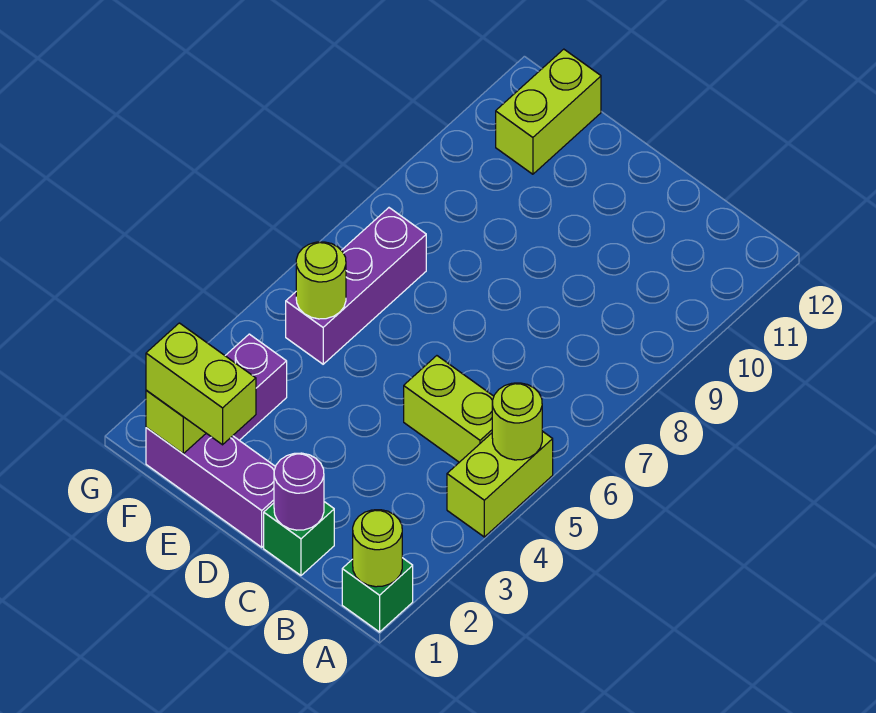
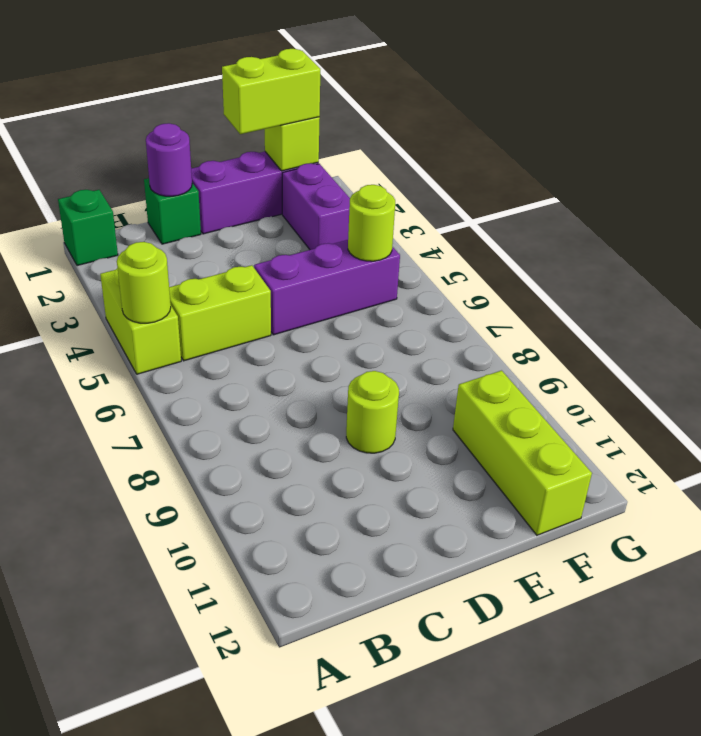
lime round brick A1 level 2 -> lime round brick D9 level 1
purple brick F5:F7 level 1 -> purple brick D5:F5 level 1
lime brick F11:F12 level 1 -> lime brick F10:F12 level 1

